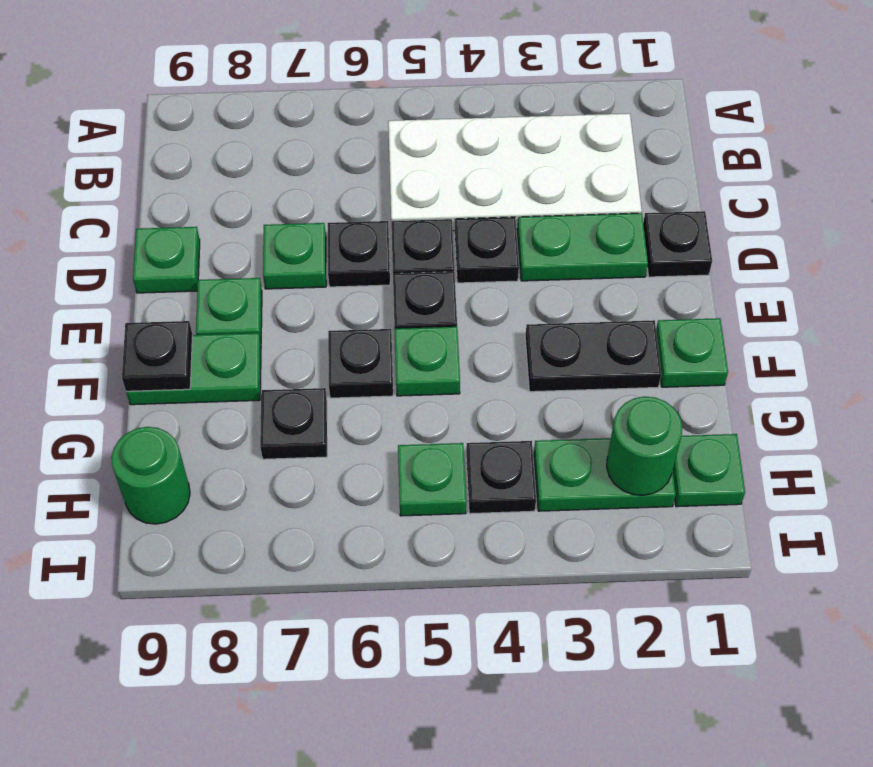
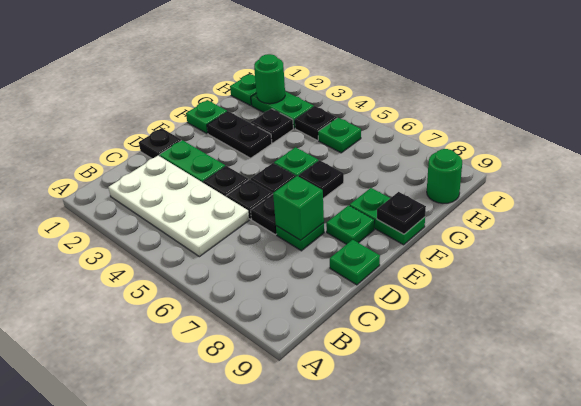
none -> green brick D7 level 2
black plate G7 level 1 -> black plate G3 level 1

